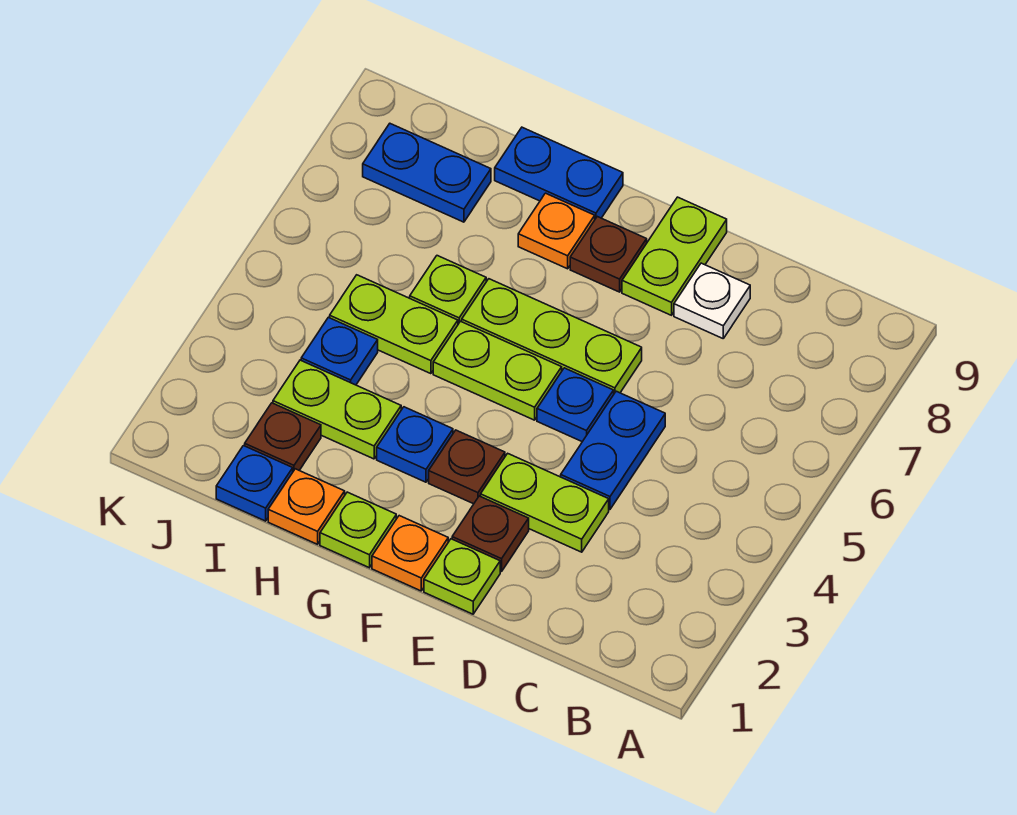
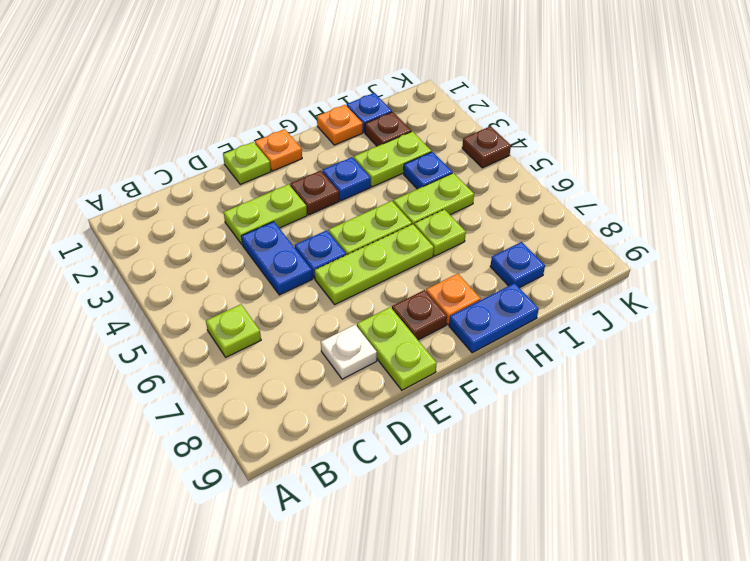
brown plate E2 level 1 -> brown plate K4 level 1
lime plate G1 level 1 -> lime plate B6 level 1
blue plate I8:J8 level 1 -> blue plate I8 level 1

